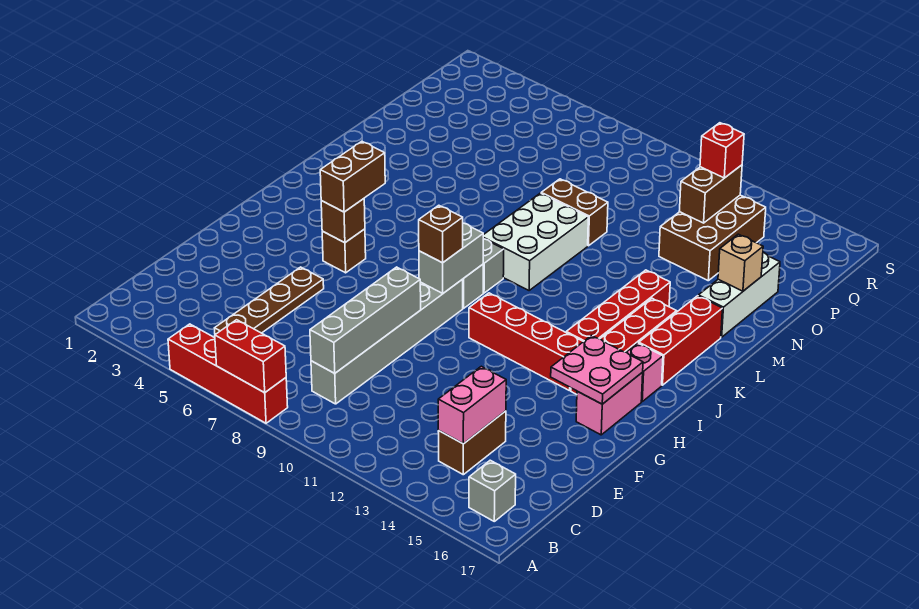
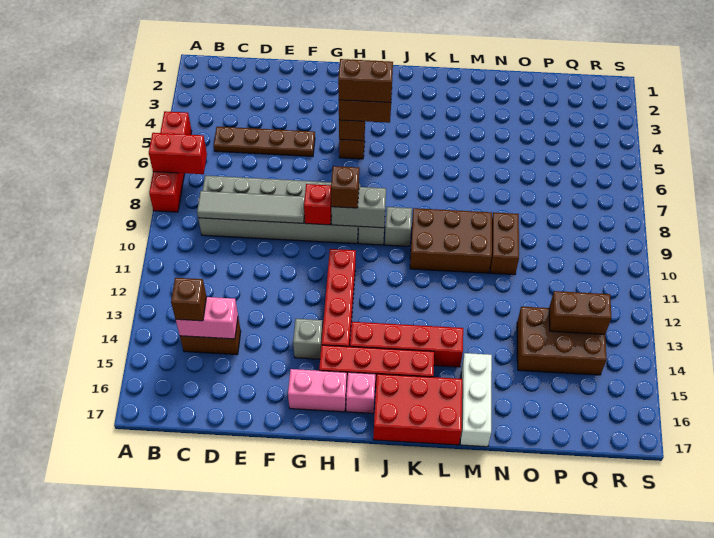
red brick A7:A8 level 2 -> red brick A7:B7 level 2
grey brick B16 level 1 -> grey brick G14 level 1
grey brick C9:H9 level 1 -> grey brick C8:H9 level 1
grey brick C9:F9 level 2 -> grey tile C9:F9 level 2
none -> brown brick C14 level 3
pink plate G15:H16 level 2 -> none
none -> brown brick H5:I5 level 4
red brick J16:L16 level 1 -> red brick J16:L17 level 1
white brick K9:M10 level 1 -> brown brick K9:M10 level 1
white brick M16:O16 level 1 -> white brick M15:M17 level 1
tan brick N16 level 2 -> none
red brick Q13 level 3 -> red brick G9 level 2

